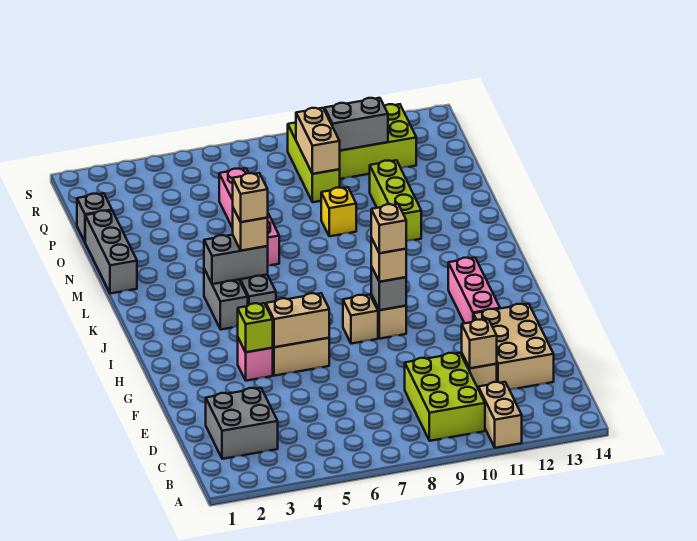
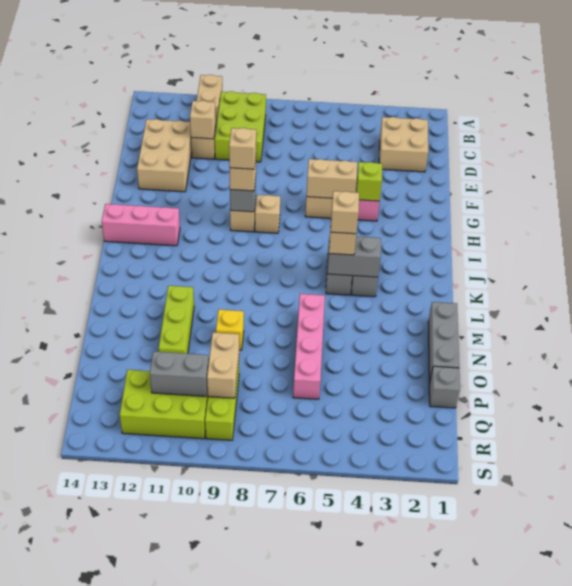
grey brick C2:D3 level 1 -> tan brick C2:D3 level 1
pink brick G12:I12 level 1 -> pink brick I12:I14 level 1

